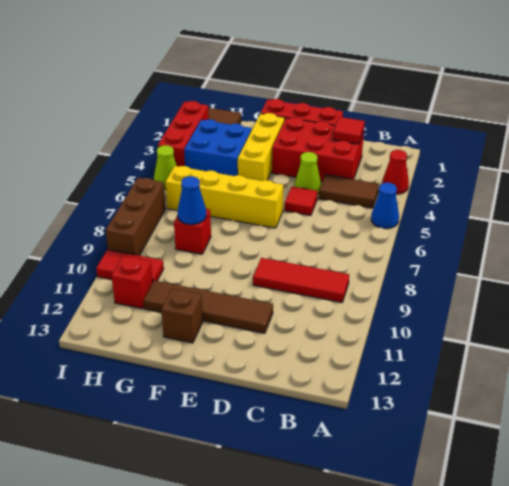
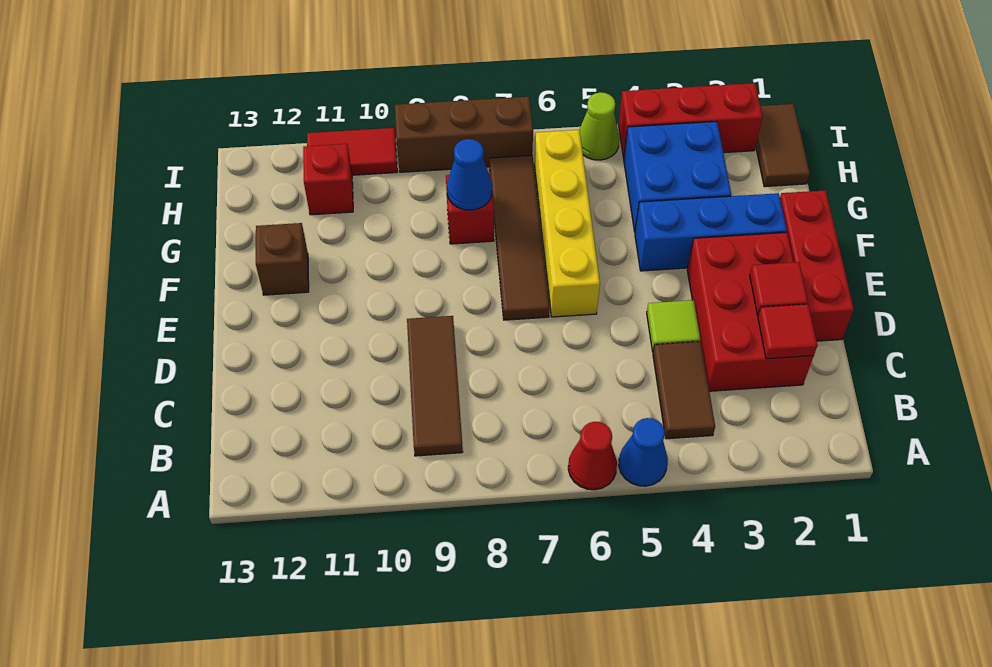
red cone A3 level 1 -> red cone A6 level 1
red tile B9:D9 level 1 -> brown tile B9:D9 level 1
lime cone D4 level 1 -> lime tile D4 level 1
red tile D5 level 1 -> red tile D2 level 2
brown tile D11:G11 level 1 -> brown tile E7:H7 level 1
yellow brick F2:F4 level 1 -> blue brick F2:F4 level 1
red tile H10:I10 level 1 -> red tile I10:I11 level 1

